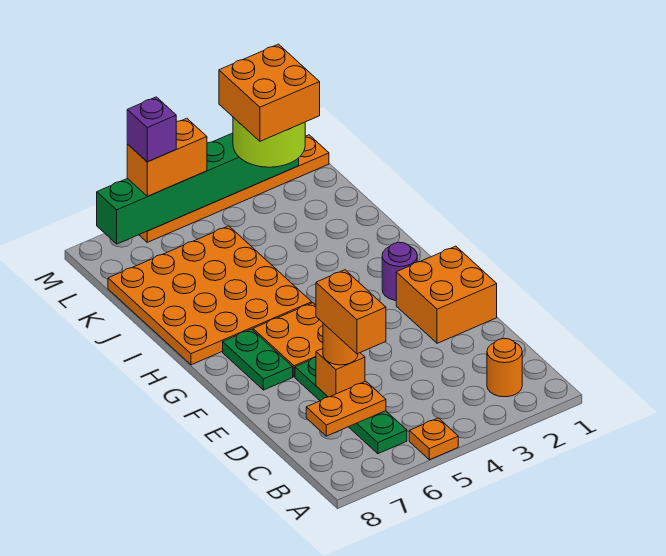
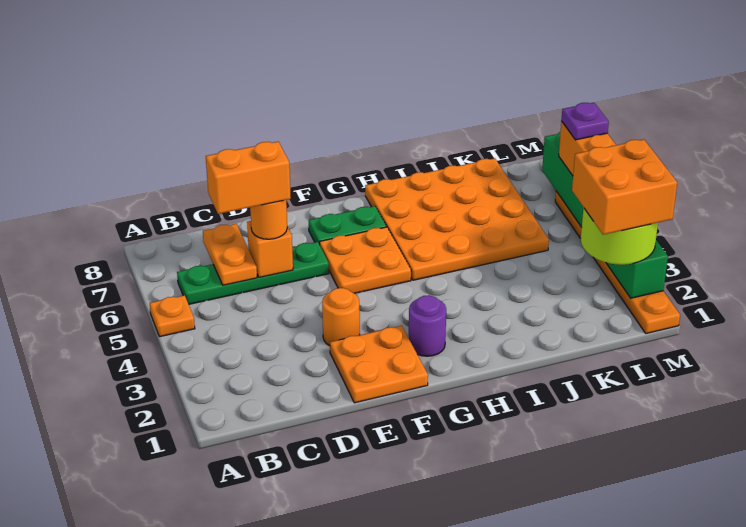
orange round brick B2 level 1 -> orange round brick E3 level 1
orange brick E1:F2 level 1 -> orange plate E1:F2 level 1
purple brick M6 level 4 -> purple plate M6 level 4

